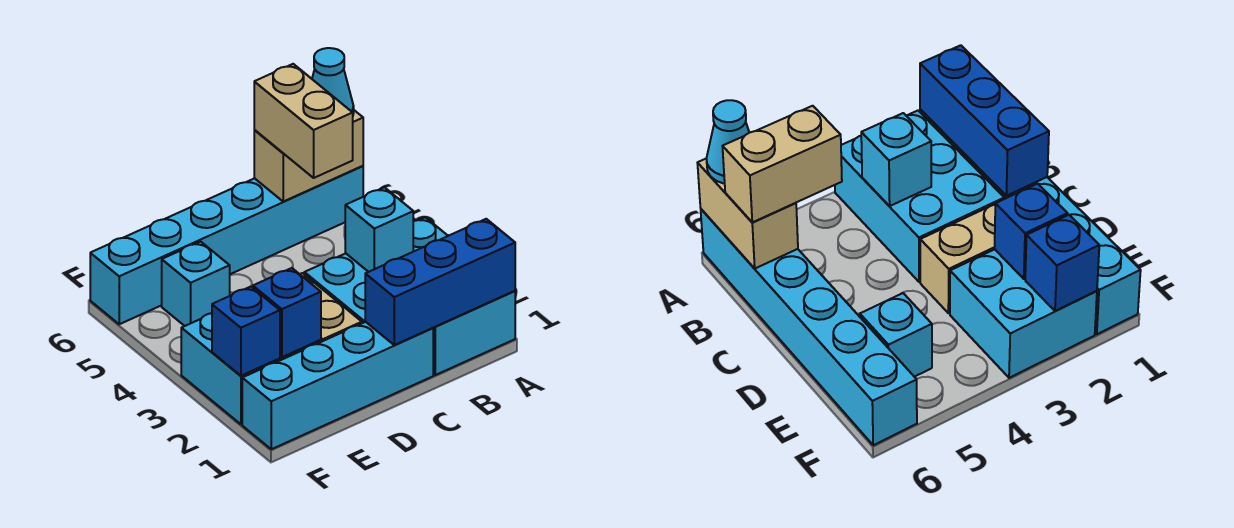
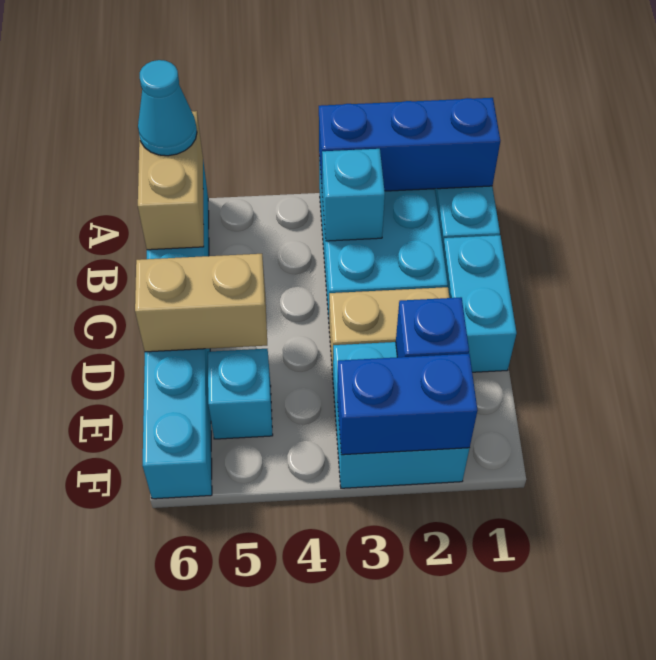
blue brick A1:C1 level 2 -> blue brick A1:A3 level 2
tan brick B5:B6 level 3 -> tan brick D5:D6 level 2
cyan brick C1:F1 level 1 -> cyan brick C1:D1 level 1
blue brick F2 level 2 -> blue brick F2:F3 level 2

